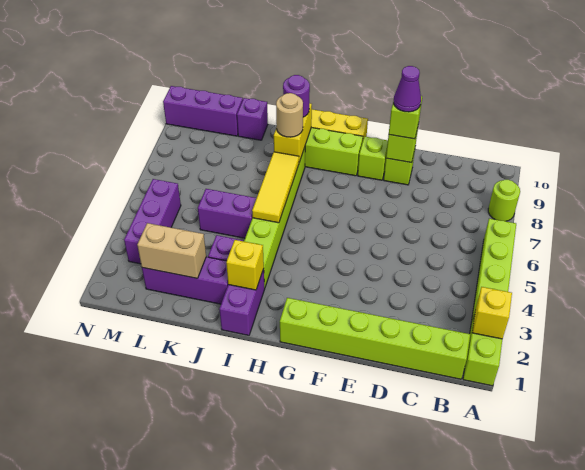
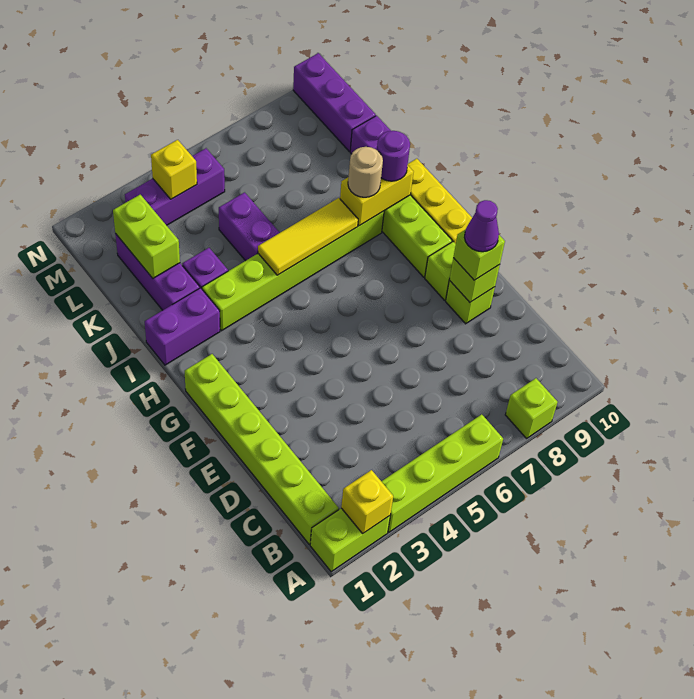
lime round brick A8 level 1 -> lime brick A8 level 1
yellow brick I2 level 2 -> yellow brick M4 level 2
tan brick K2:L2 level 2 -> lime brick K2:L2 level 2

